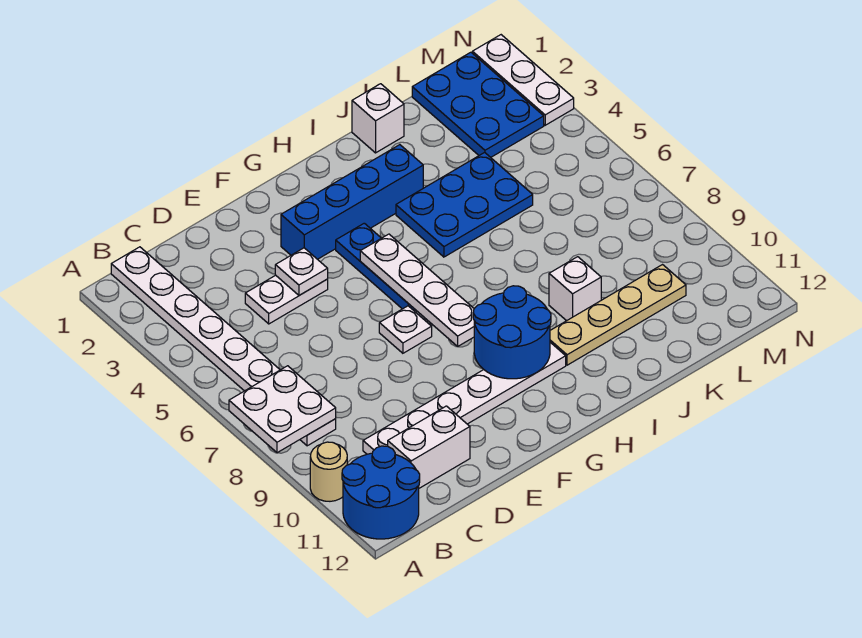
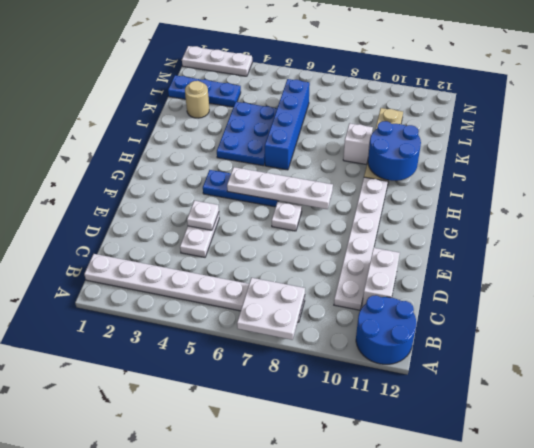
tan round brick A10 level 1 -> tan round brick K2 level 1
blue brick F3:I3 level 1 -> blue brick I6:L6 level 1
blue round brick G9:H10 level 2 -> blue round brick I10:J11 level 2
white brick J1 level 1 -> none
blue plate L1:M3 level 1 -> blue plate L1:L3 level 1

